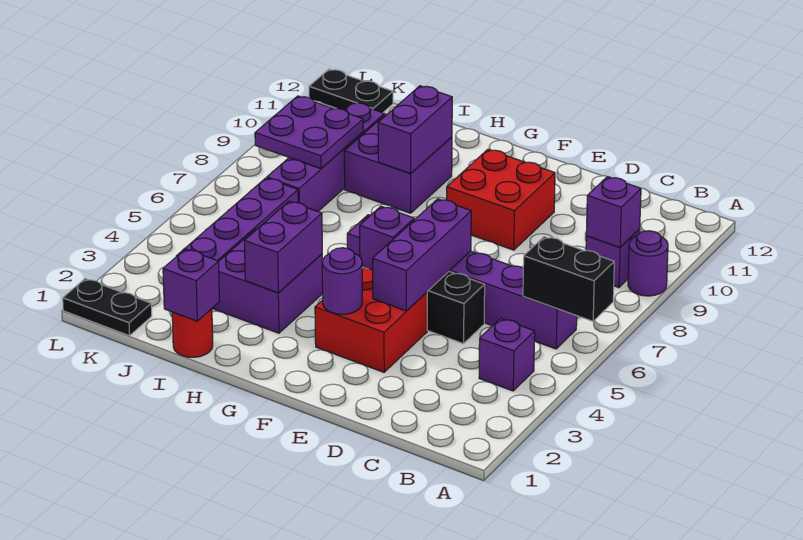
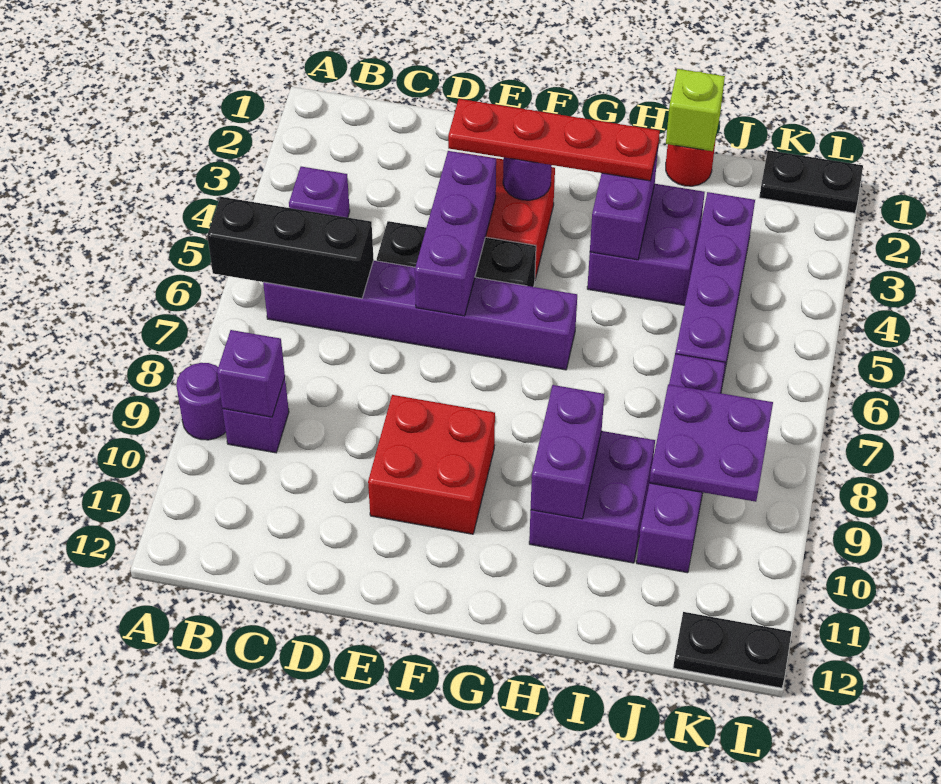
black brick A6:B6 level 2 -> black brick A6:C6 level 2
none -> red plate E3:H3 level 3
purple brick F5 level 2 -> none
purple brick I1 level 2 -> lime brick I1 level 2

